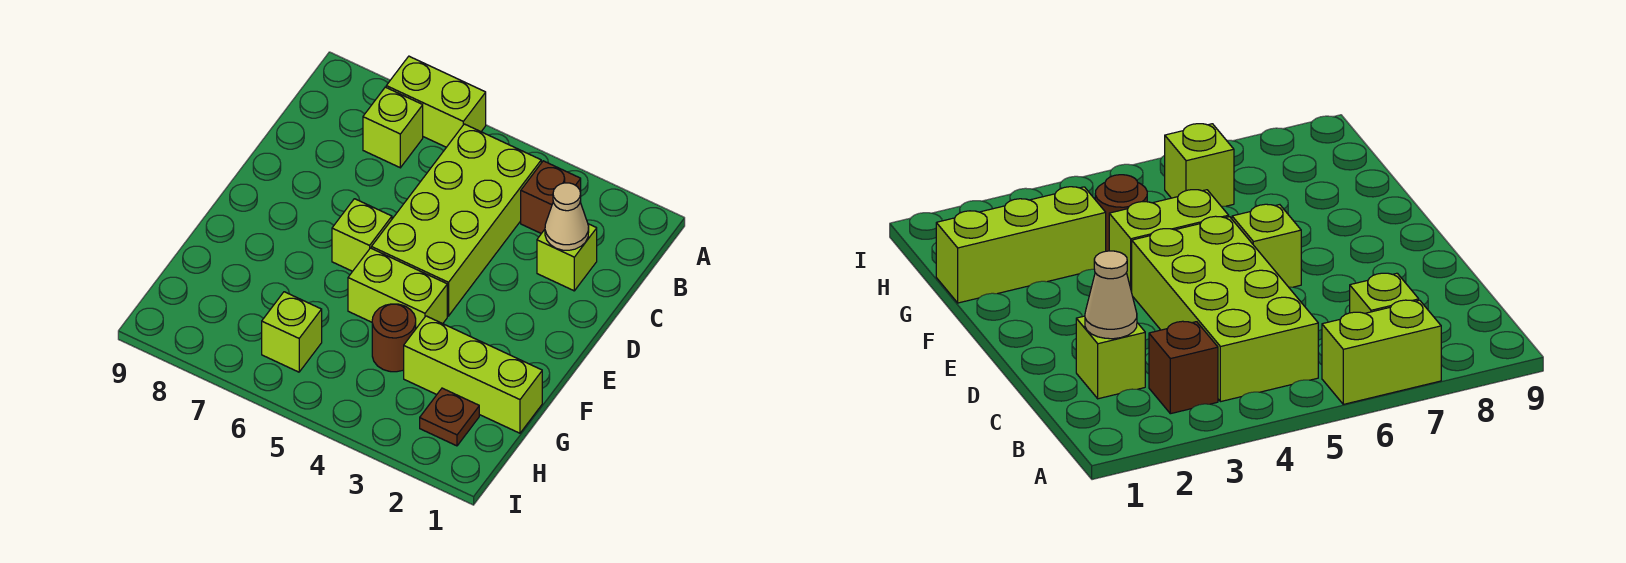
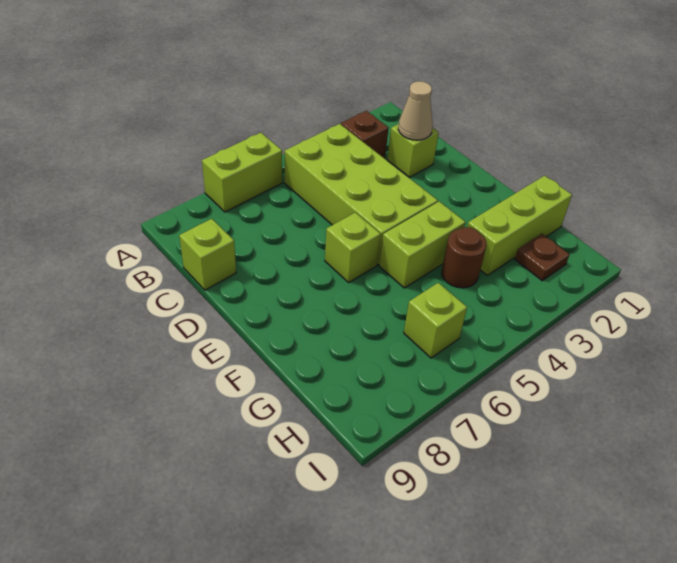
lime brick B7 level 1 -> lime brick C9 level 1

